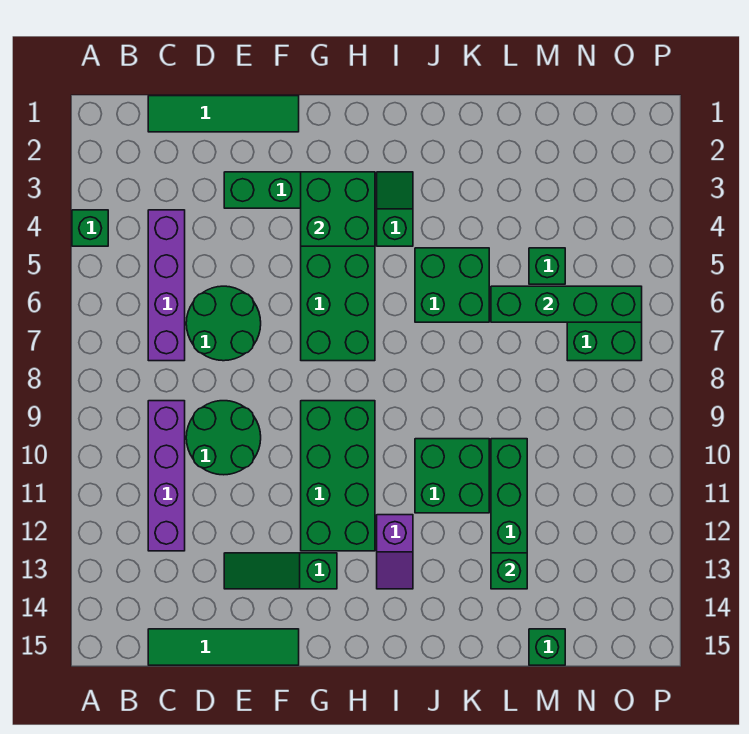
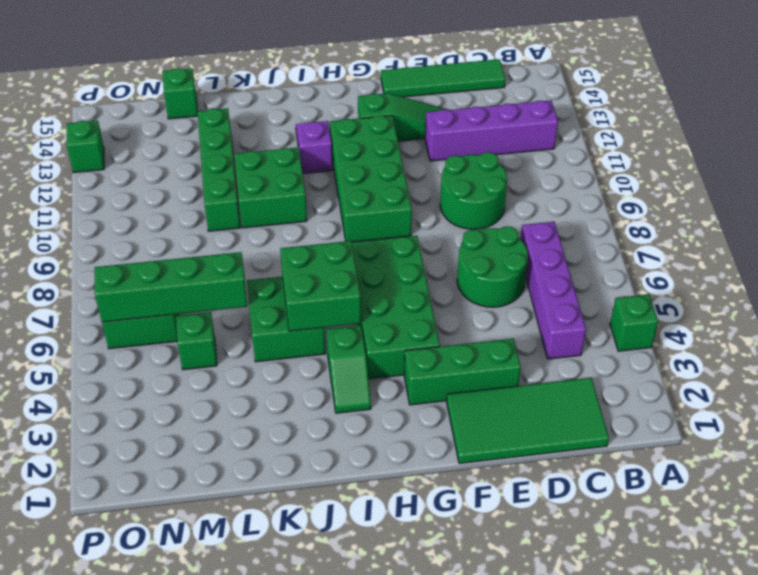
green tile C1:F1 level 1 -> green tile C1:F2 level 1
purple brick C9:C12 level 1 -> purple brick B12:E12 level 1
green brick G3:H4 level 2 -> green brick I5:J6 level 2
green brick L13 level 2 -> green brick P13 level 1

